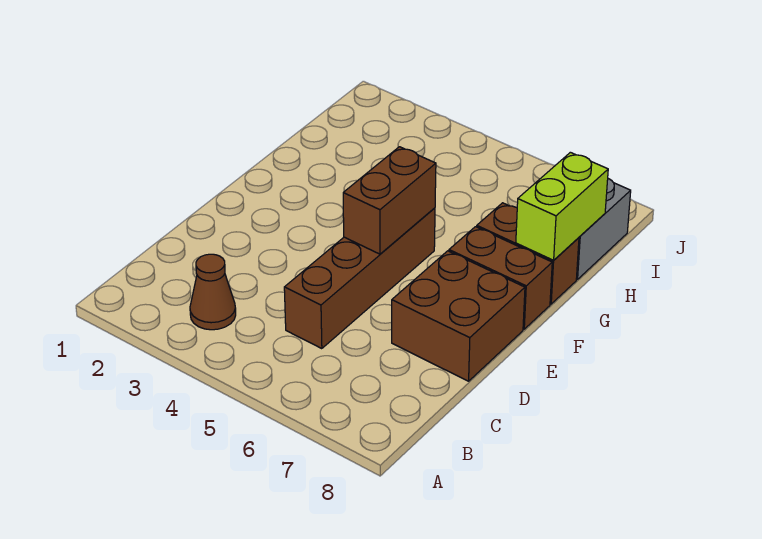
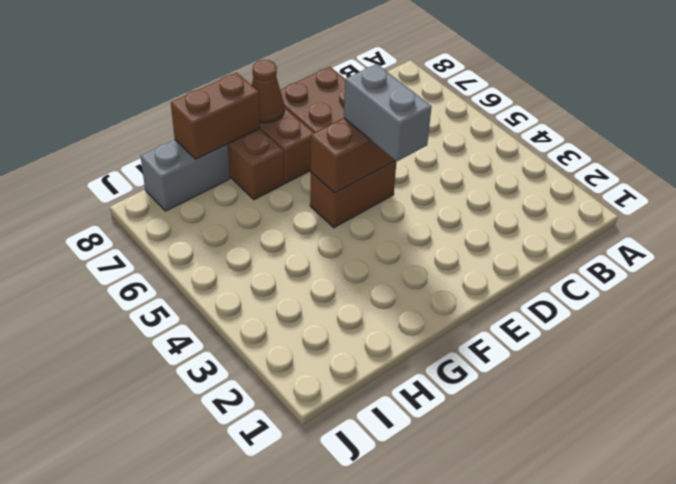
brown cone B3 level 1 -> brown cone F8 level 2
brown brick C5:F5 level 1 -> brown brick E5:F5 level 1
none -> grey brick E4:E5 level 3
lime brick G8:H8 level 2 -> brown brick G8:H8 level 2

